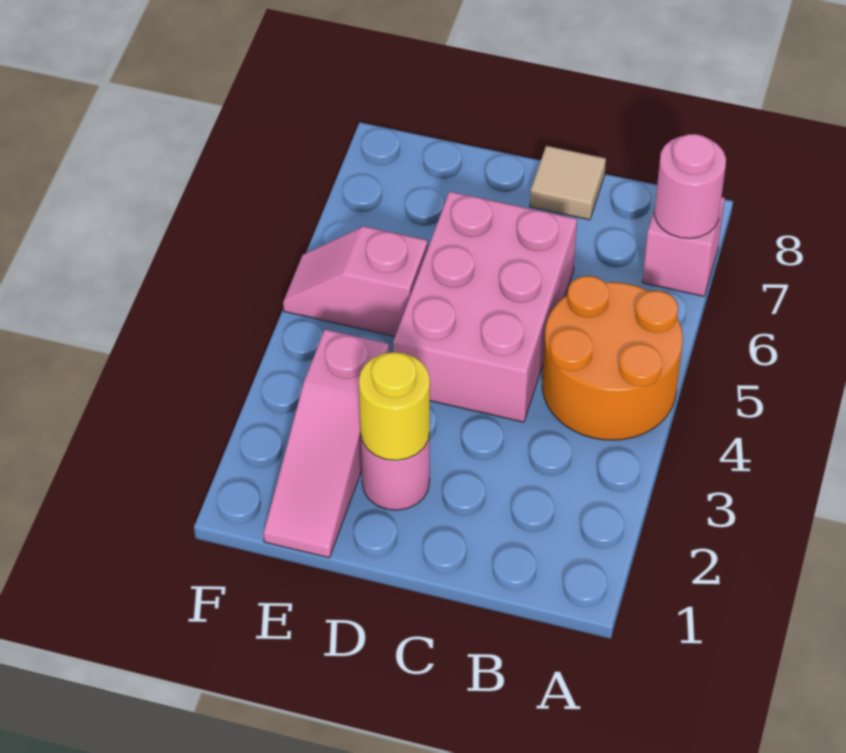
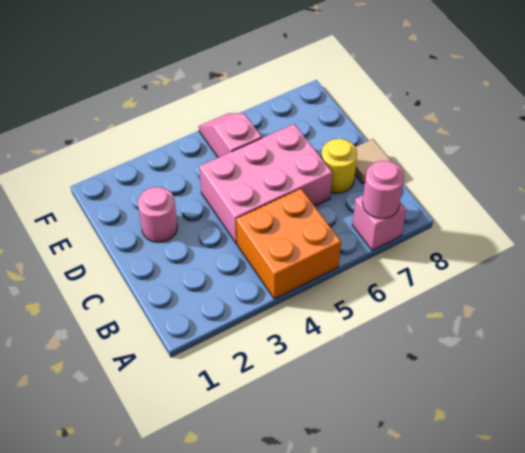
orange round brick A4:B5 level 1 -> orange brick A4:B5 level 1
yellow round brick D2 level 2 -> yellow round brick C7 level 1
pink slope E1:E3 level 1 top 3 -> none

